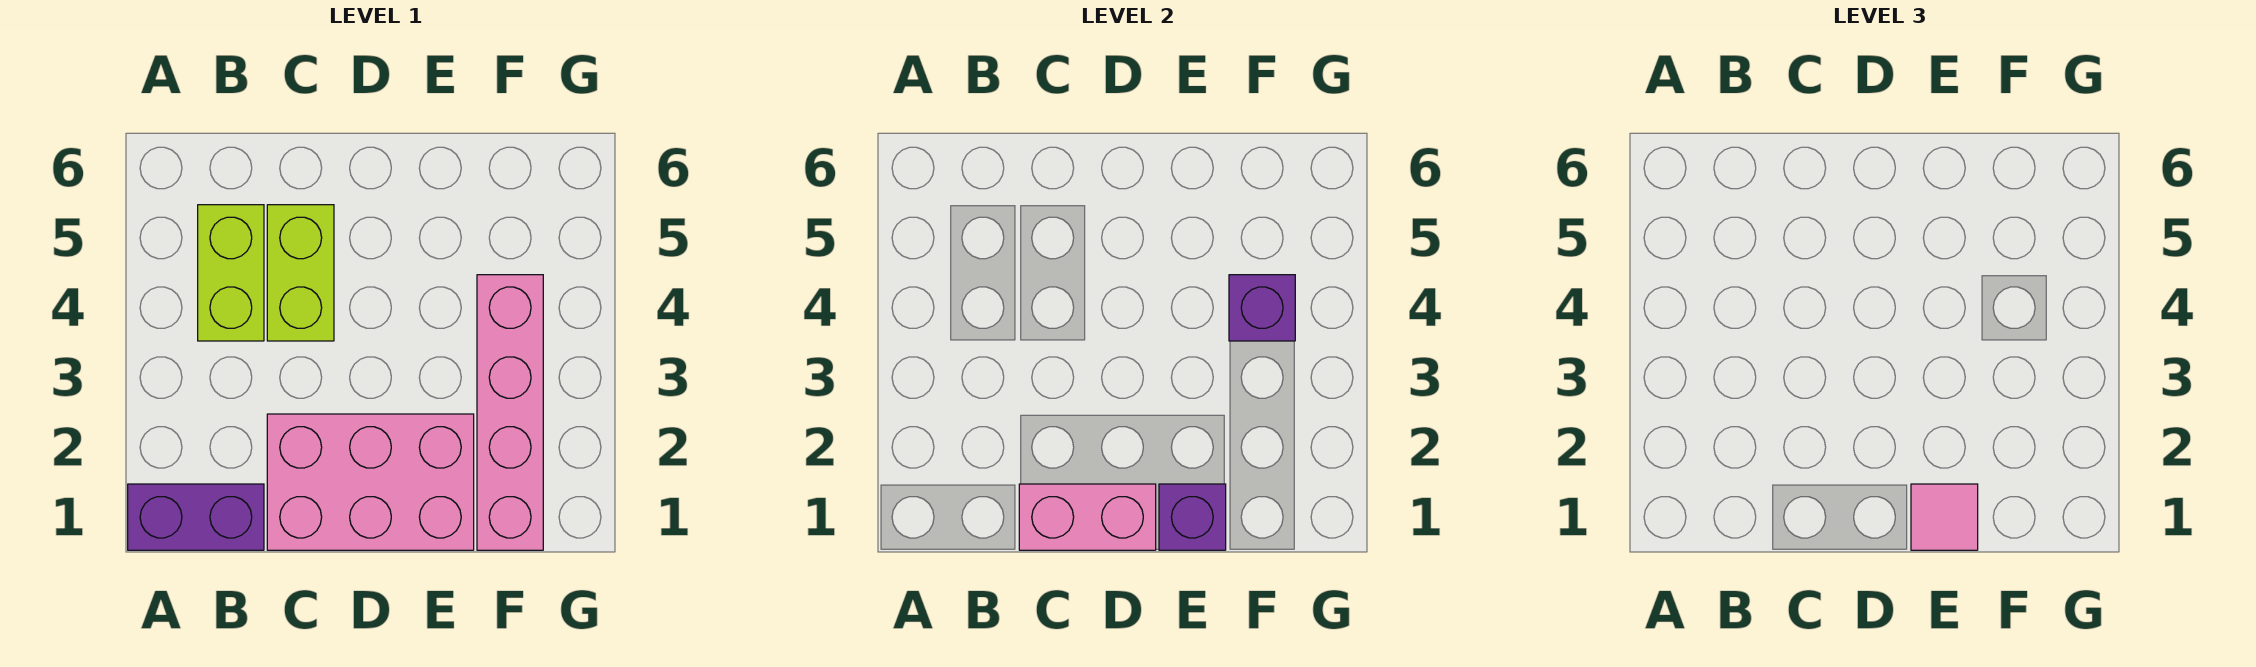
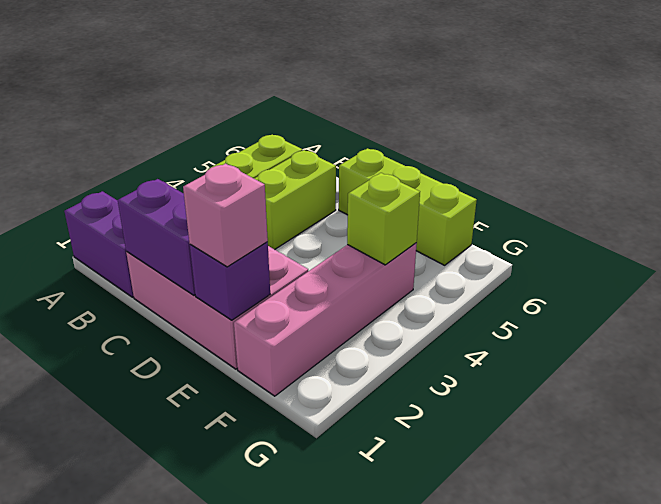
pink brick C1:D1 level 2 -> purple brick C1:D1 level 2
none -> lime brick D6:F6 level 1
pink tile E1 level 3 -> pink brick E1 level 3
purple brick F4 level 2 -> lime brick F4 level 2

